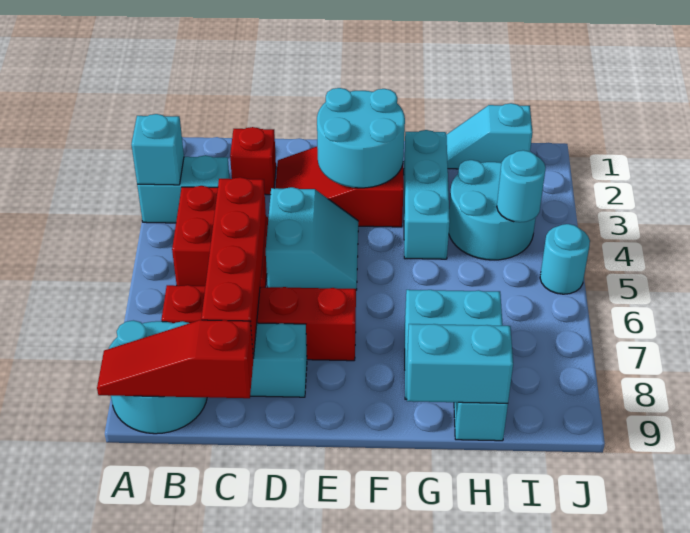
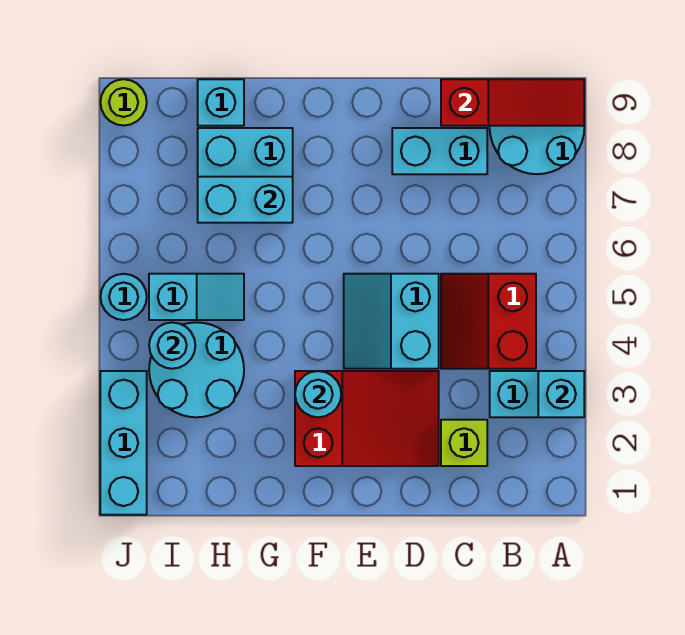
red brick B7:E7 level 1 -> none
red brick C2 level 1 -> lime brick C2 level 1
red brick C5:C8 level 2 -> none
cyan round brick E2:F3 level 2 -> cyan round brick F3 level 2
cyan brick G2:G4 level 1 -> cyan brick J1:J3 level 1
cyan brick G9:H9 level 2 -> cyan brick G7:H7 level 2
cyan slope H1:I1 level 1 top I -> cyan slope H5:I5 level 1 top I
none -> lime round brick J9 level 1

